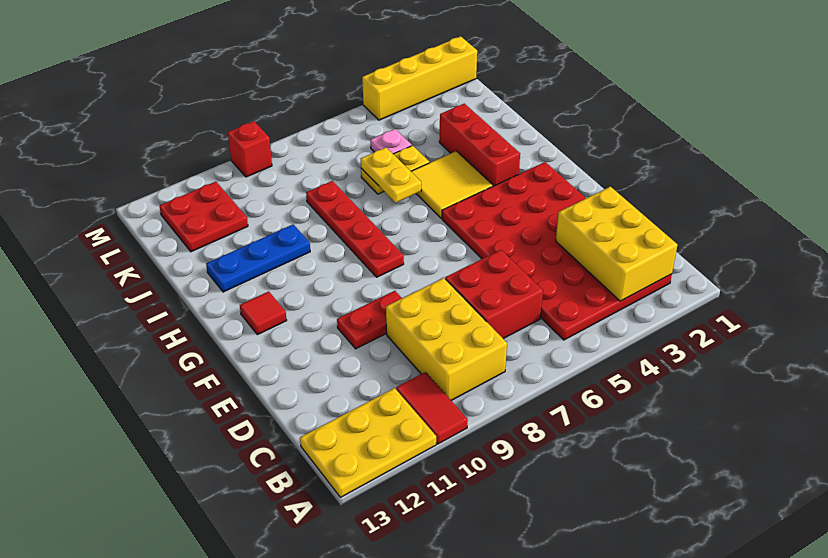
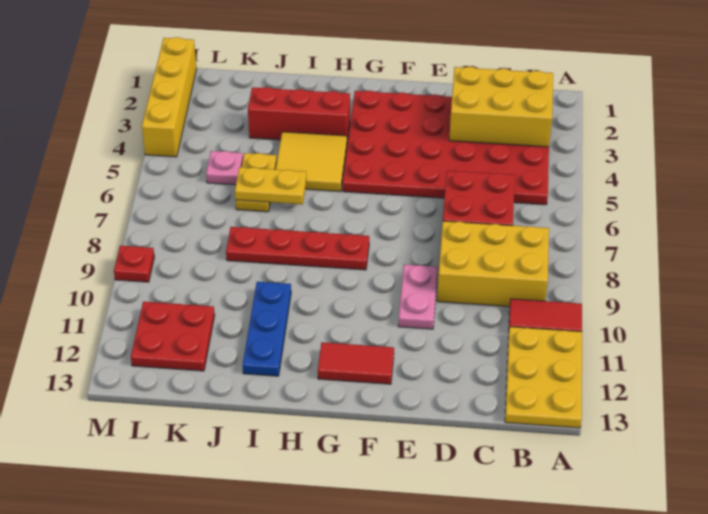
red plate E9:E10 level 1 -> pink plate E9:E10 level 1
red tile G12 level 1 -> red tile F12:G12 level 1
red brick M9 level 1 -> red plate M9 level 1

